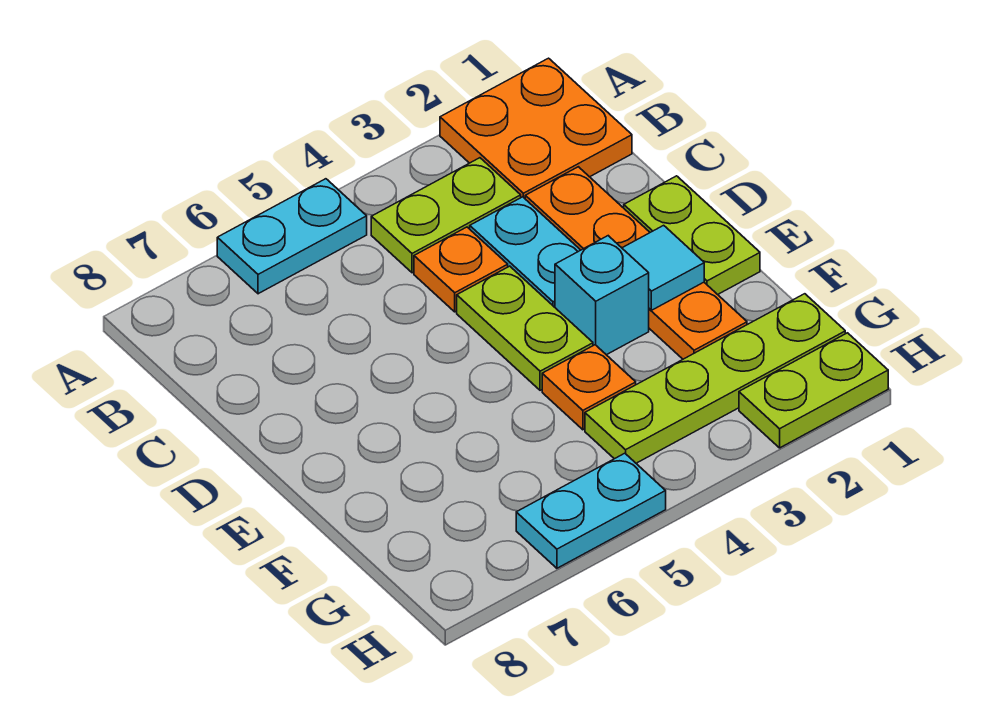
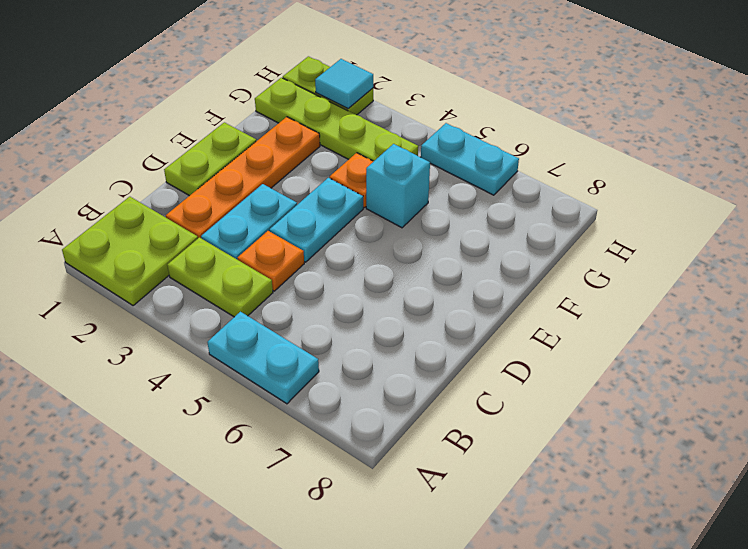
orange plate A1:B2 level 1 -> lime plate A1:B2 level 1
lime plate D4:E4 level 1 -> cyan plate D4:E4 level 1
cyan tile E2 level 2 -> cyan tile H2 level 2
cyan brick E3 level 1 -> cyan brick F5 level 1

